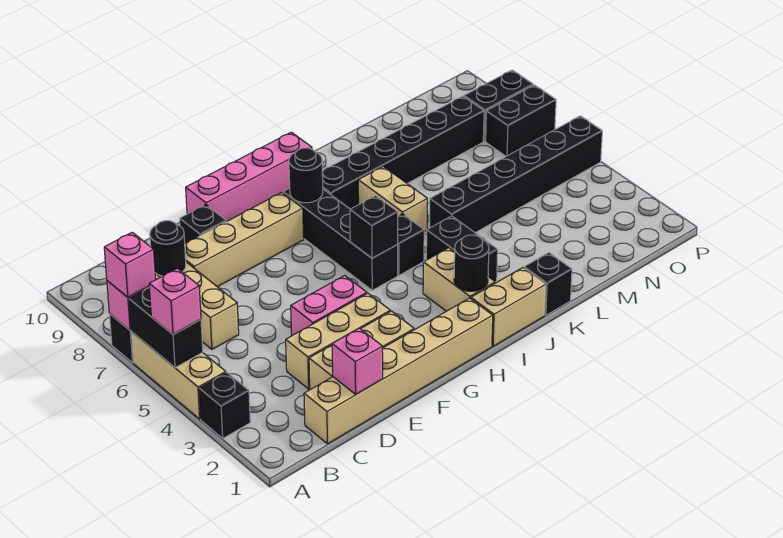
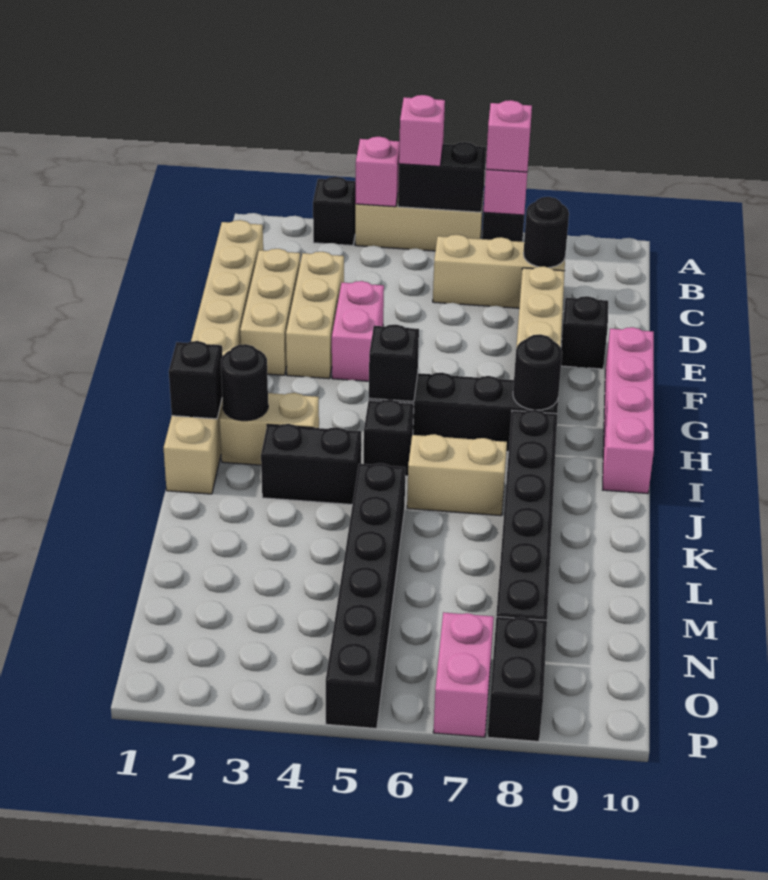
pink brick D1 level 2 -> pink brick A4 level 2
black brick K1 level 1 -> black brick I1 level 2
black brick O7:P7 level 1 -> pink brick O7:P7 level 1

